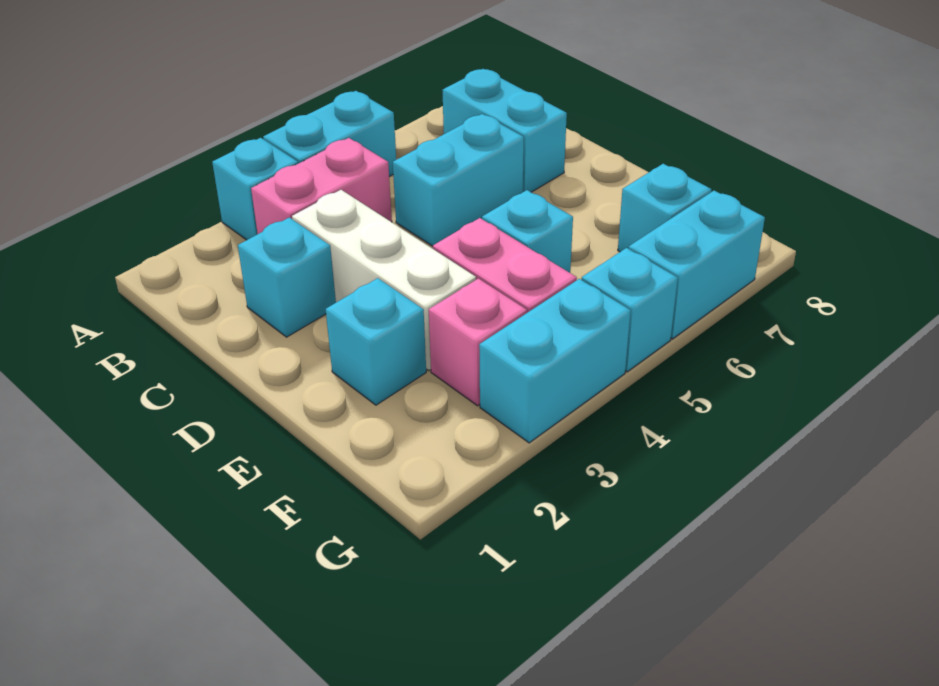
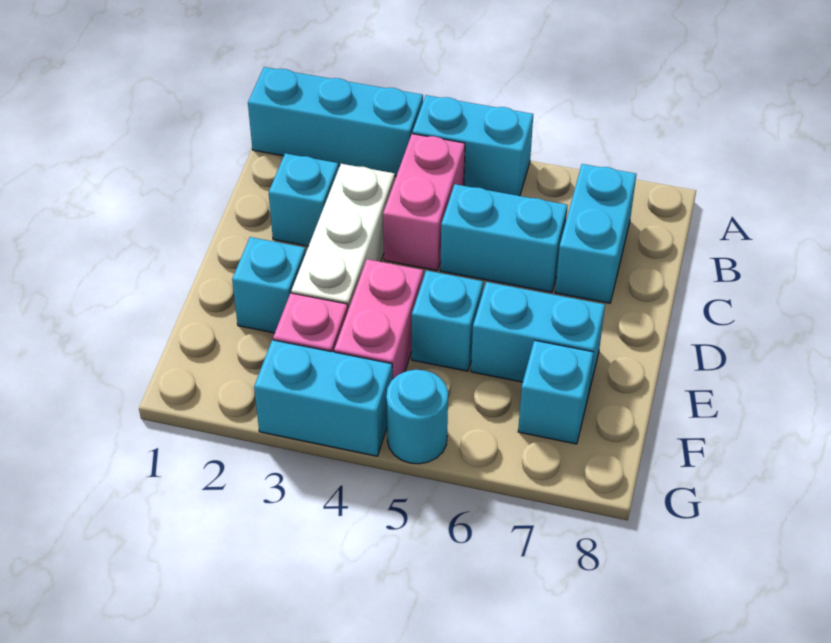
cyan brick A3 level 1 -> cyan brick A1:A3 level 1
pink brick B3:B4 level 1 -> pink brick B4:C4 level 1
cyan brick G5 level 1 -> cyan round brick G5 level 1
cyan brick G6:G7 level 1 -> cyan brick E6:E7 level 1

